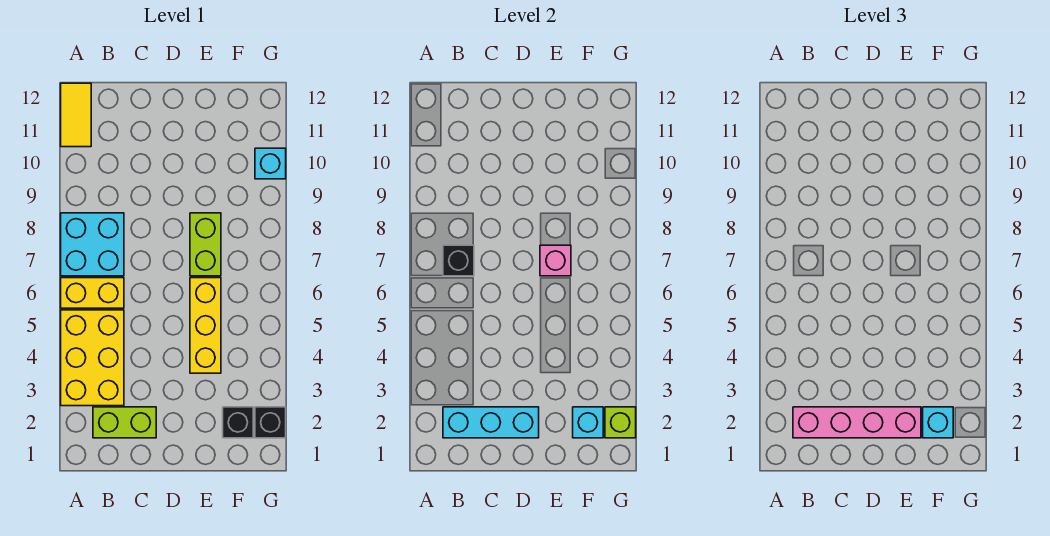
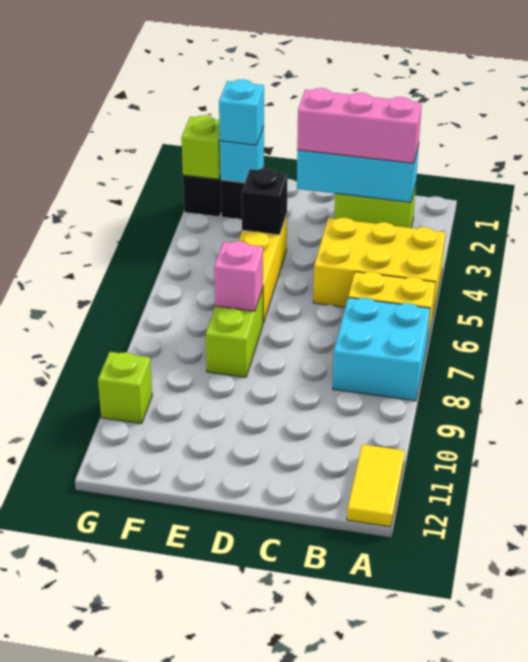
yellow brick A3:B5 level 1 -> yellow brick A4:C5 level 1
pink brick B2:E2 level 3 -> pink brick B2:D2 level 3
black brick B7 level 2 -> black brick E4 level 2
cyan brick G10 level 1 -> lime brick G10 level 1

